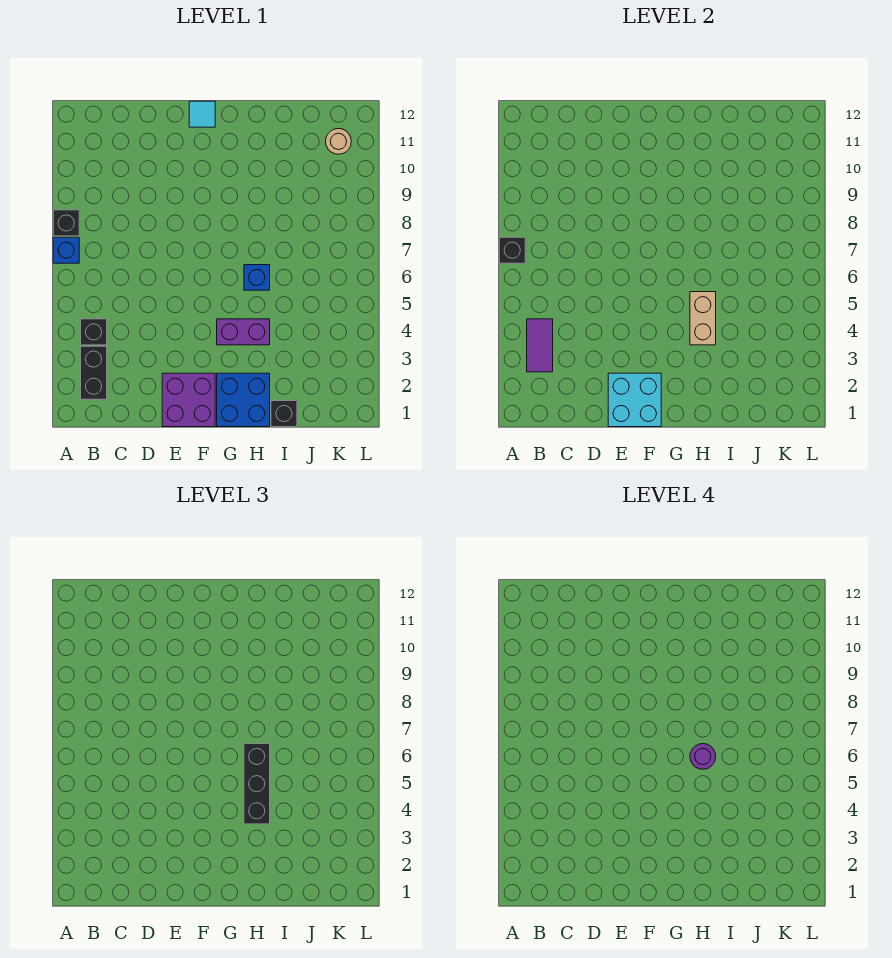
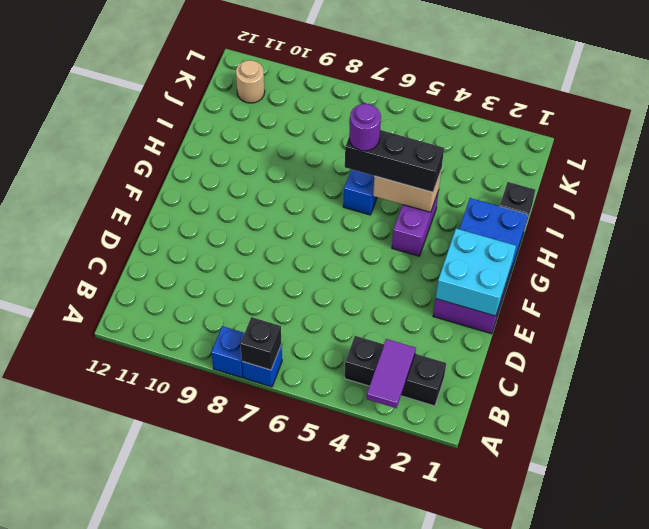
black brick A8 level 1 -> blue brick A8 level 1
purple tile B3:B4 level 2 -> purple tile A3:B3 level 2
cyan tile F12 level 1 -> none

